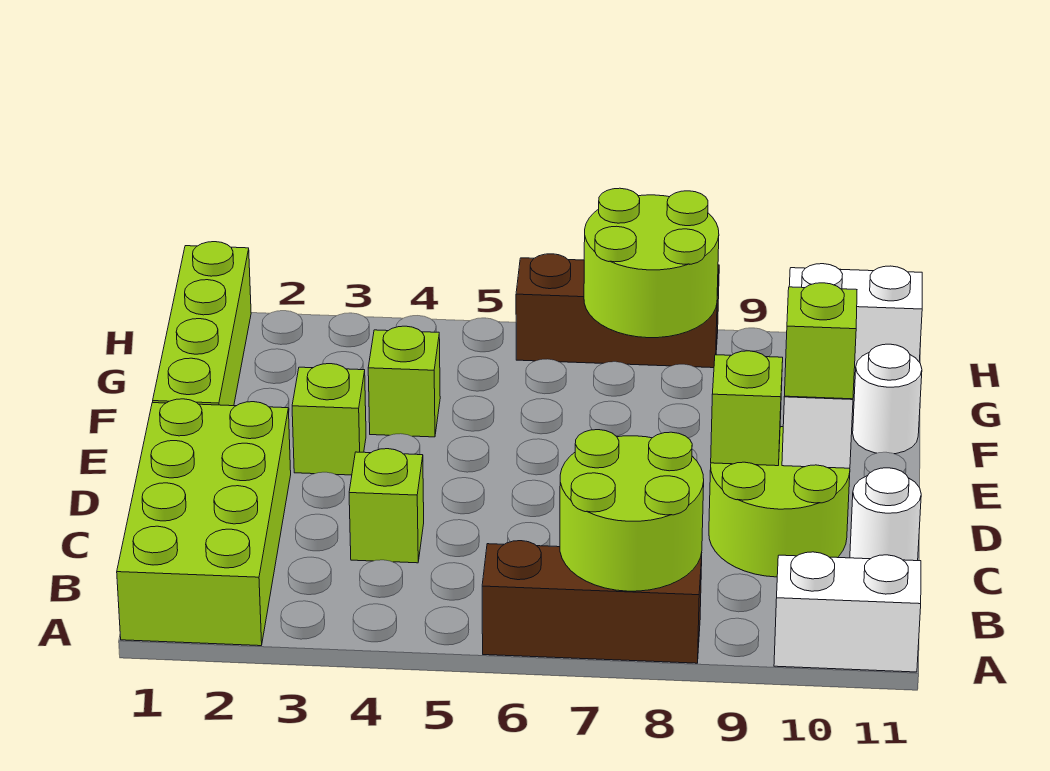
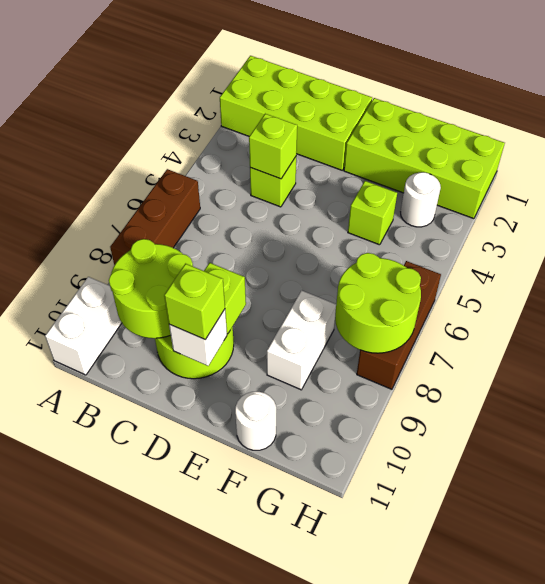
lime round brick A7:B8 level 2 -> lime round brick B9:C10 level 2
white round brick C11 level 1 -> white round brick G3 level 1
lime brick E1:H1 level 1 -> lime brick E1:H2 level 1
lime brick E3 level 1 -> lime brick C4 level 2
white brick H10:H11 level 1 -> white brick F8:F9 level 1

